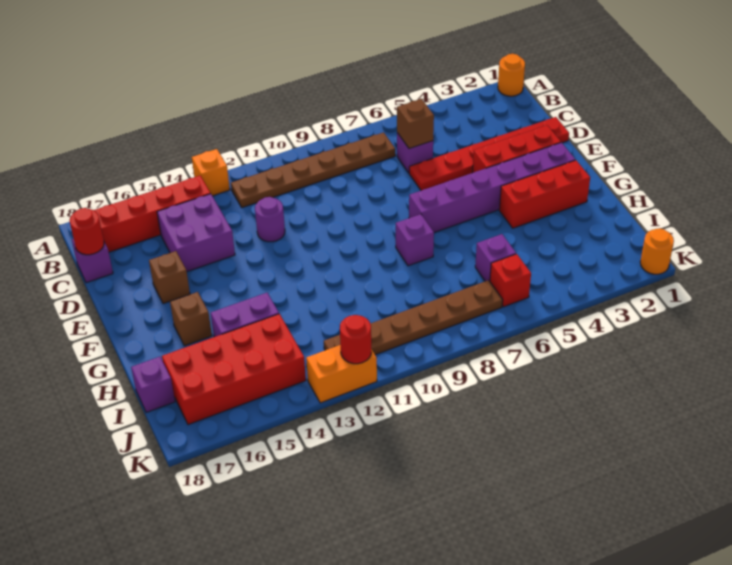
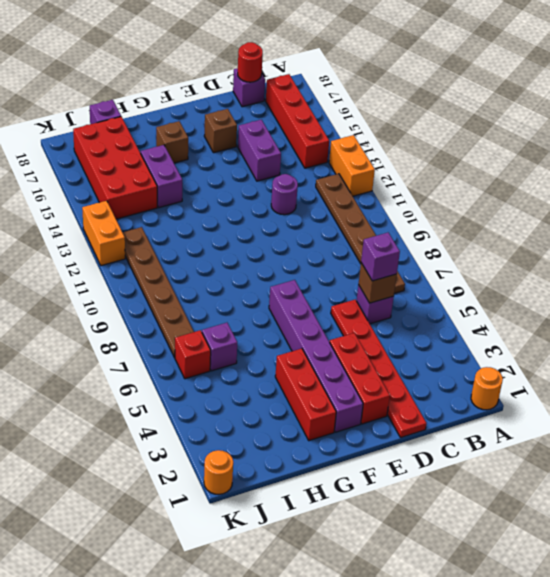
orange brick A13 level 1 -> orange brick A12:A13 level 1
purple brick C14:D15 level 1 -> purple brick D14:D15 level 1
purple brick G8 level 1 -> purple brick C6 level 3
red round brick K12 level 2 -> none

